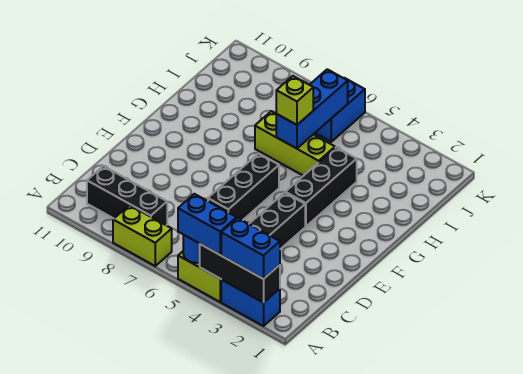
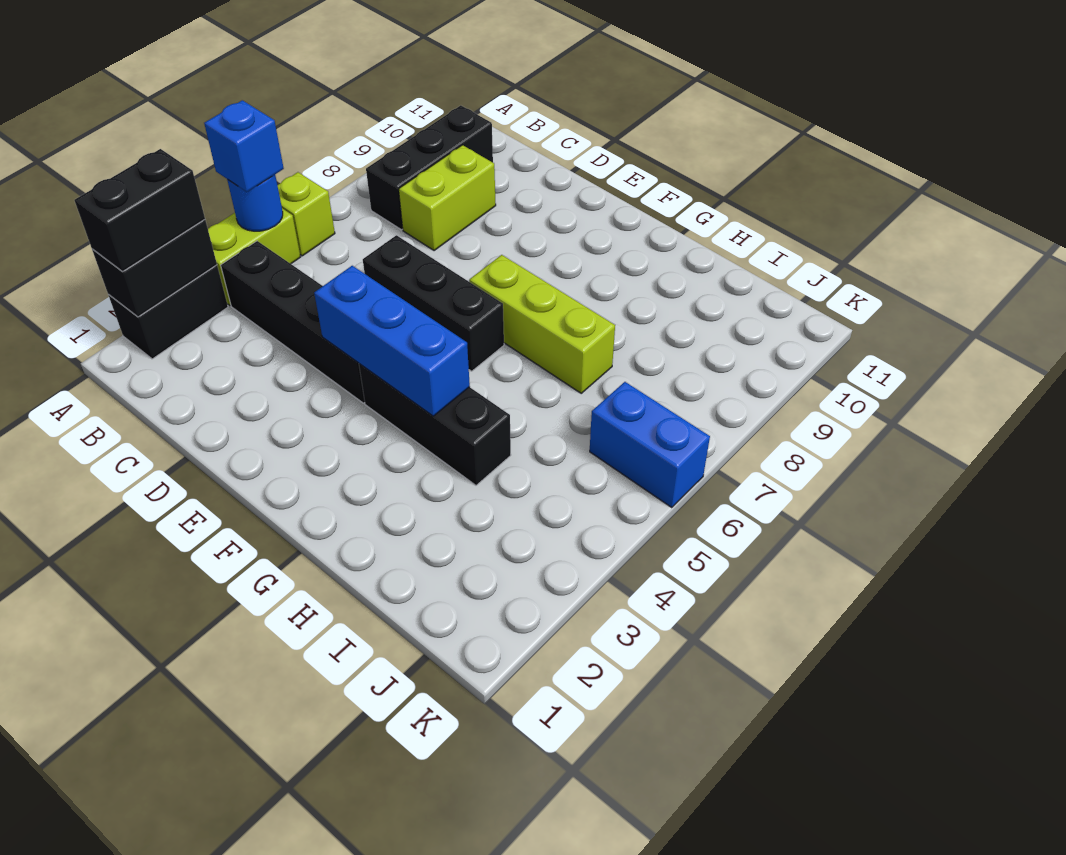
blue brick A2:A3 level 1 -> black brick A2:A3 level 1
black brick A2:A4 level 2 -> black brick A2:A3 level 2
blue brick A2:A3 level 3 -> black brick A2:A3 level 3
blue brick A4:A5 level 3 -> blue brick A5 level 3
lime brick A7:A8 level 1 -> lime brick C8:C9 level 1
lime brick H5:H7 level 1 -> lime brick F7:H7 level 1
blue brick H6:J6 level 2 -> blue brick E4:G4 level 2
lime brick H6 level 3 -> lime brick A6 level 1

